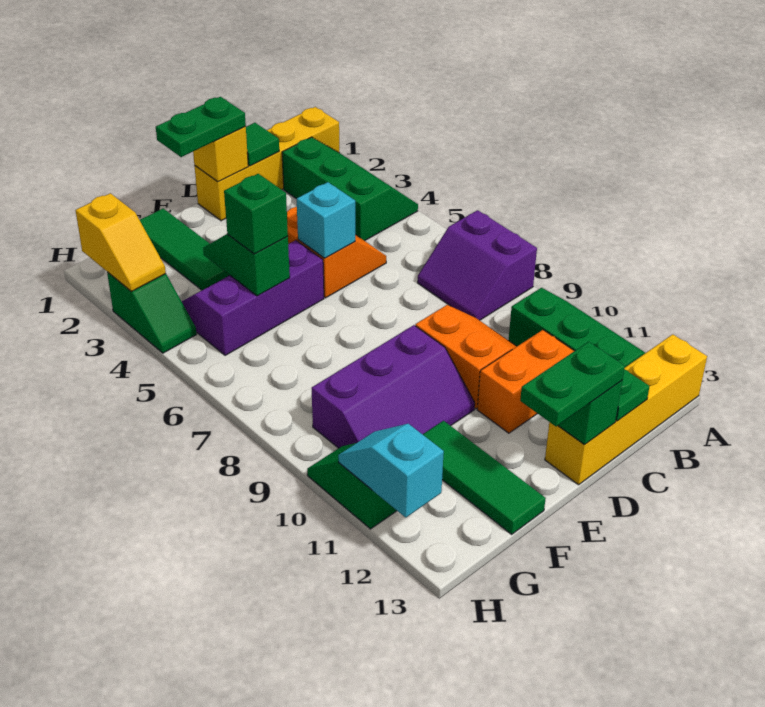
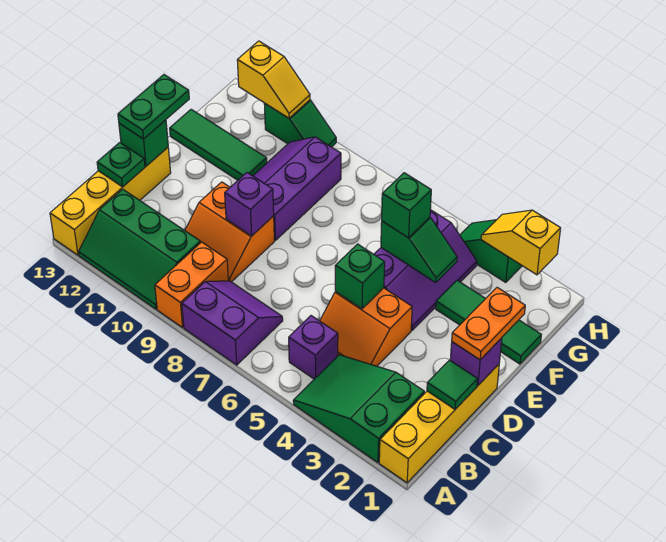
green slope A2:B4 level 1 top B -> green slope A2:B4 level 1 top 2
none -> purple brick B5 level 1
orange brick C11:D11 level 1 -> orange brick A9:B9 level 1
yellow brick D1 level 2 -> purple brick D1 level 2
green plate D1:E1 level 3 -> orange plate D1:E1 level 3
cyan brick D5 level 2 -> green brick D5 level 2
none -> purple brick D9 level 2
cyan slope H11:H12 level 2 top 12 -> yellow slope H11:H12 level 2 top 12

